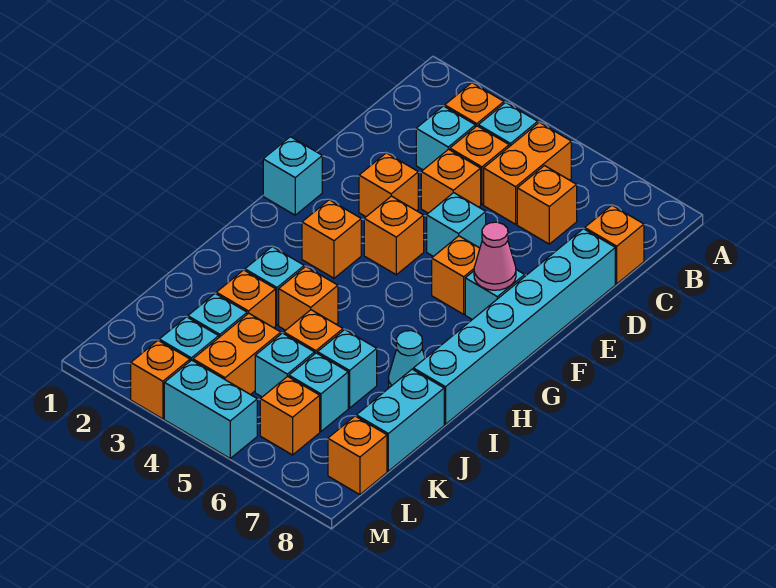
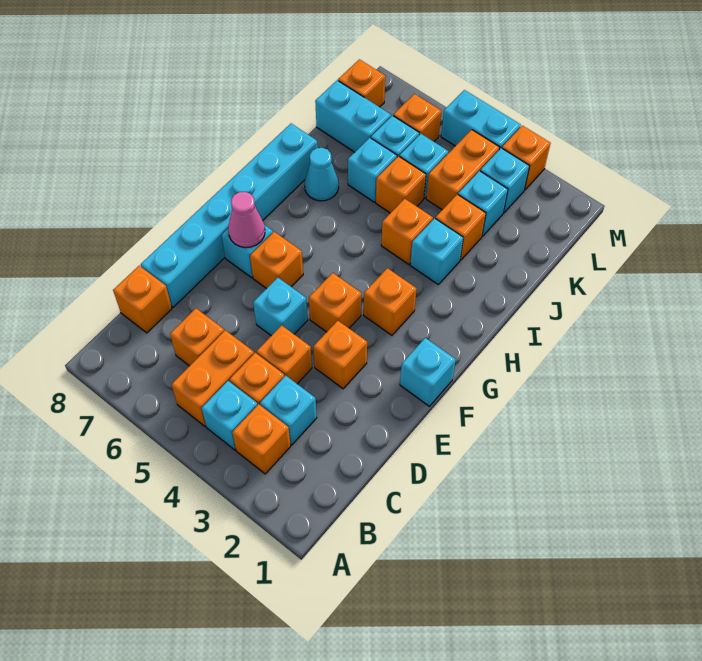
cyan brick J8:K8 level 1 -> cyan brick K7:K8 level 1

